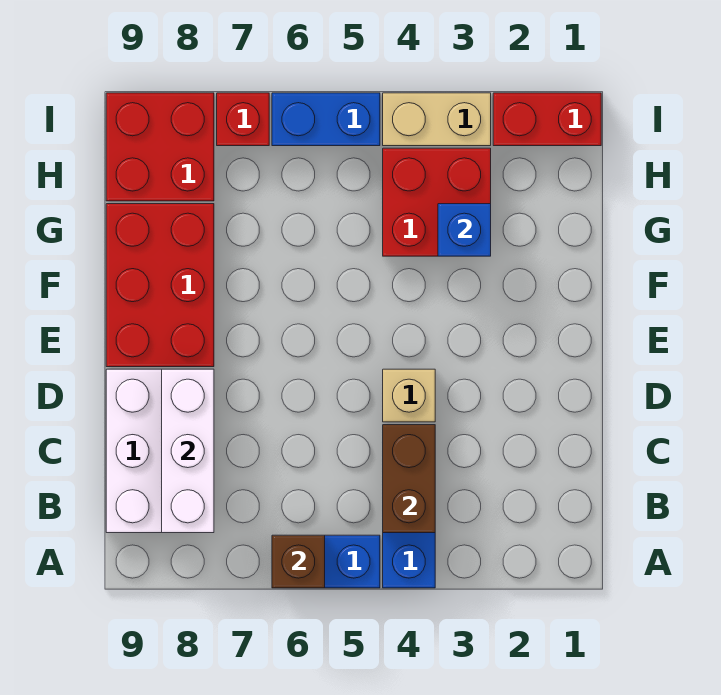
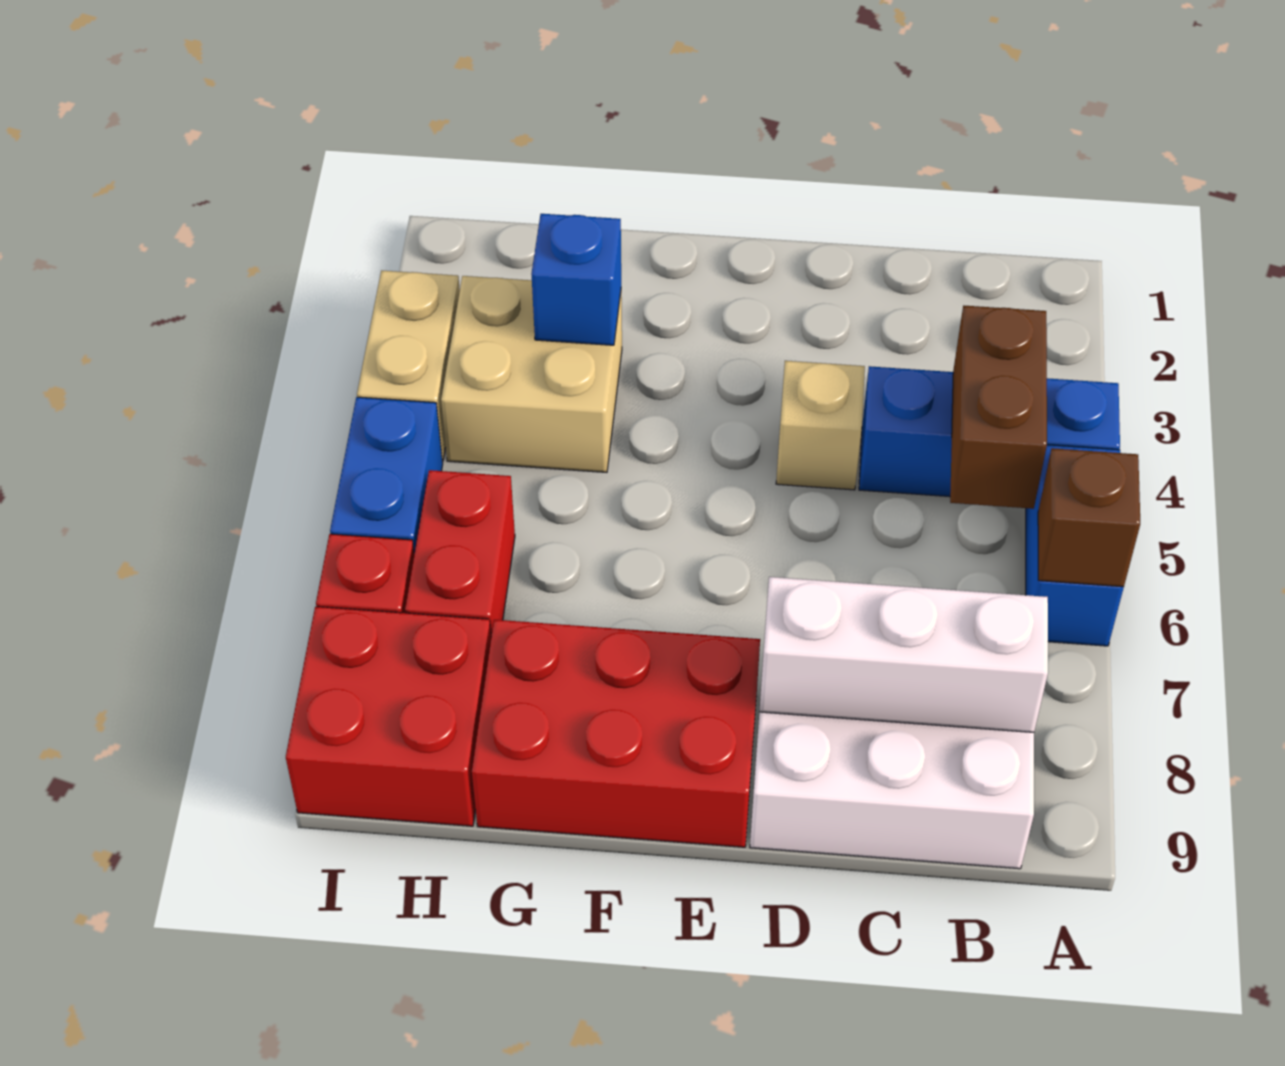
brown brick B4:C4 level 2 -> brown brick B4:B5 level 2
red brick G3:H4 level 1 -> tan brick G3:H4 level 1
red brick I1:I2 level 1 -> red brick H6:H7 level 1

